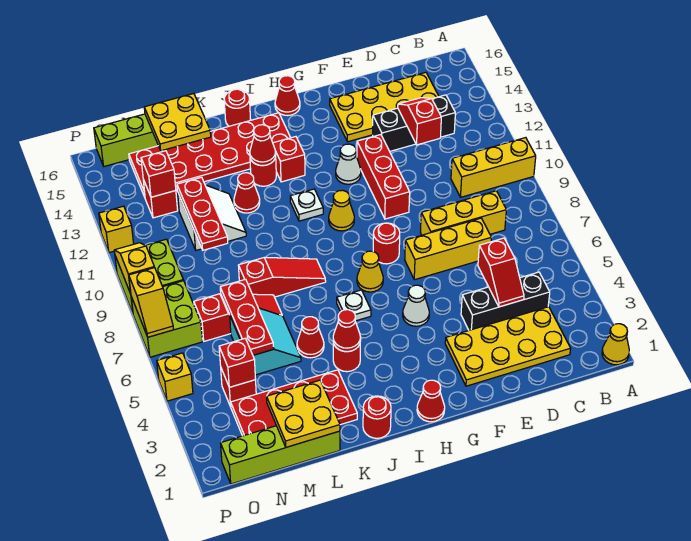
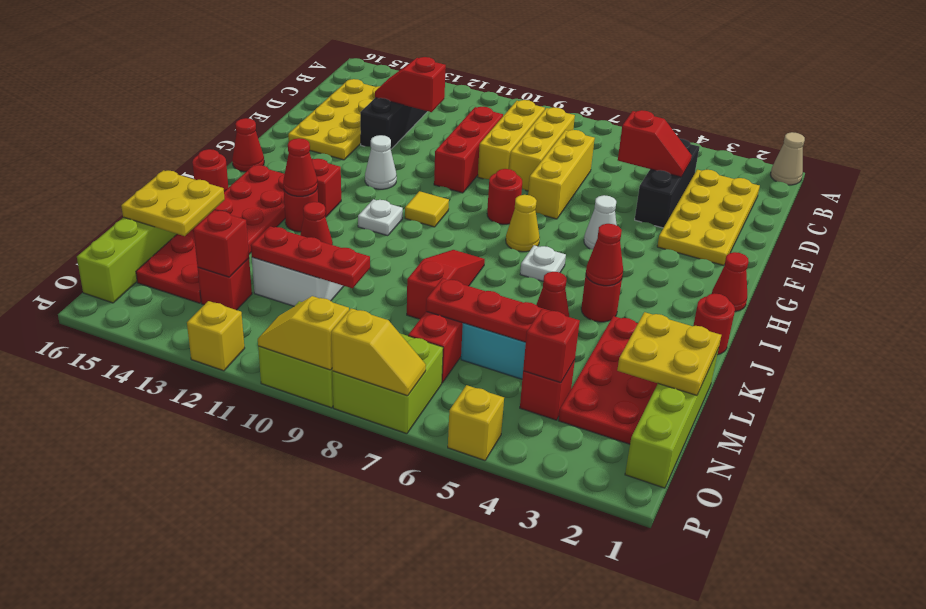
yellow cone A1 level 1 -> tan cone A1 level 1
yellow brick A10:C10 level 1 -> yellow brick C9:E9 level 1
red brick F10:F12 level 1 -> red brick D10:F10 level 1
yellow cone H10 level 1 -> yellow tile H10 level 1

